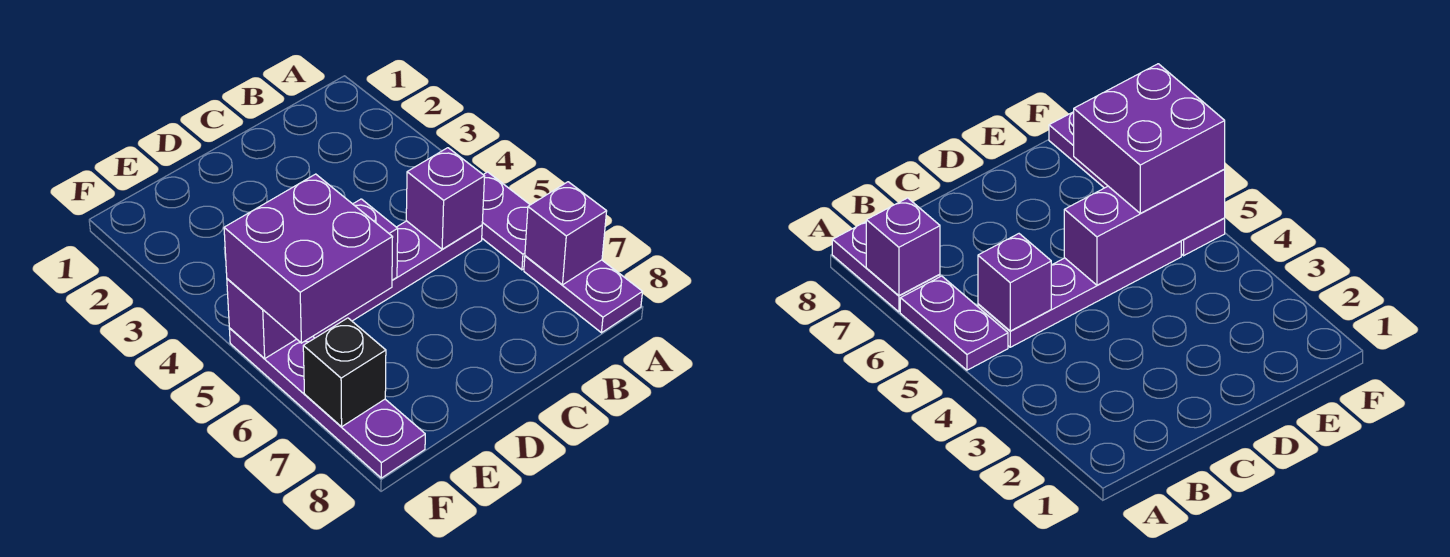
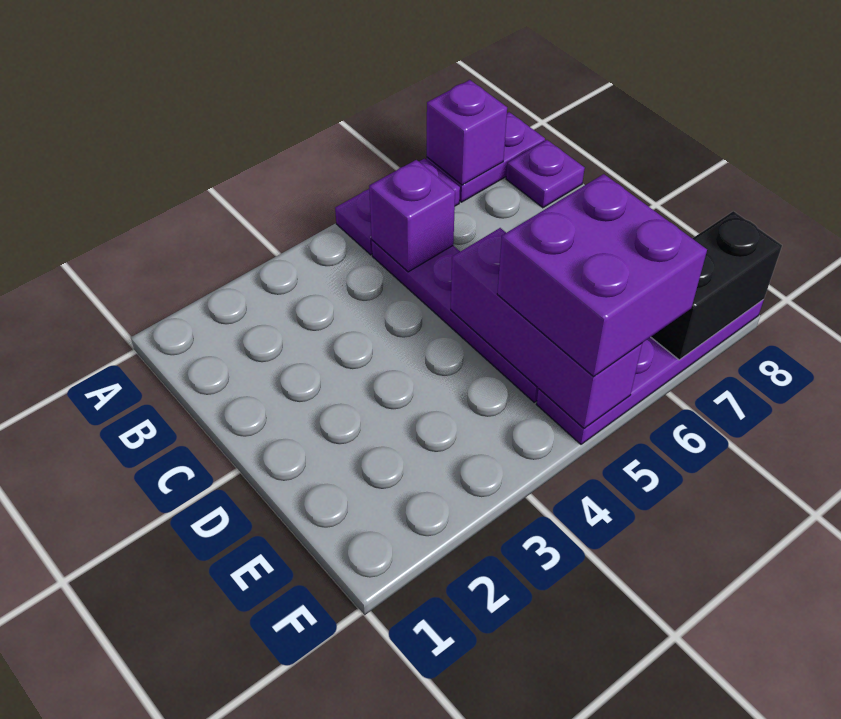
none -> purple plate B8 level 1
black brick F7 level 2 -> black brick F7:F8 level 2

